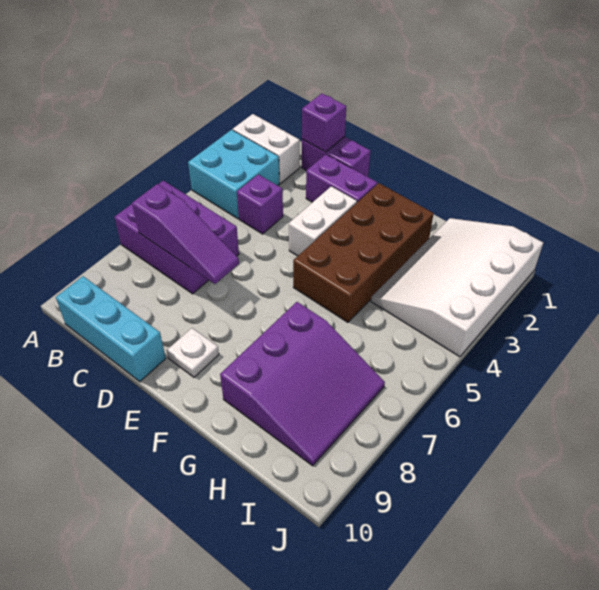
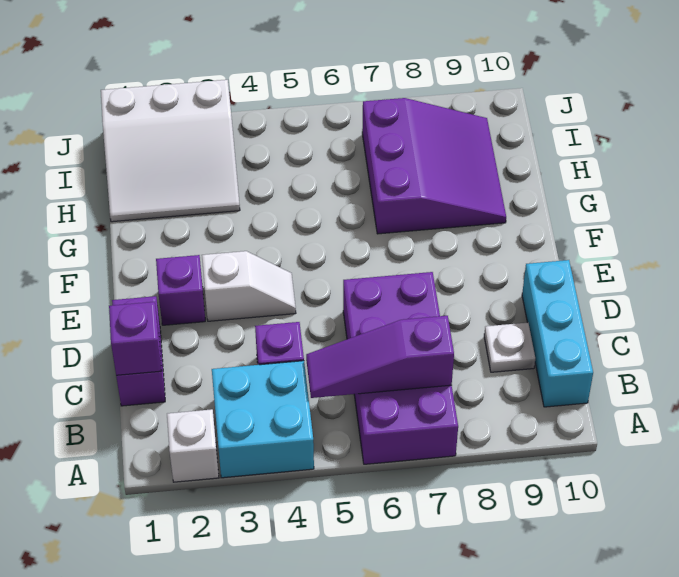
white brick A2:B2 level 1 -> white brick A2 level 1
purple brick A6:C7 level 1 -> purple brick A6:D7 level 1
purple slope B7:D7 level 2 top B -> purple slope B5:B7 level 2 top 7
purple brick D2:E2 level 1 -> purple brick E2 level 1
white brick E3:E4 level 1 -> white slope E3:E4 level 1 top 3
white plate E9 level 1 -> white plate C9 level 1
brown brick F2:G5 level 1 -> none
purple slope G7:I9 level 1 top G -> purple slope G7:I9 level 1 top 7
white slope H1:J4 level 1 top J -> white slope H1:J3 level 1 top J

